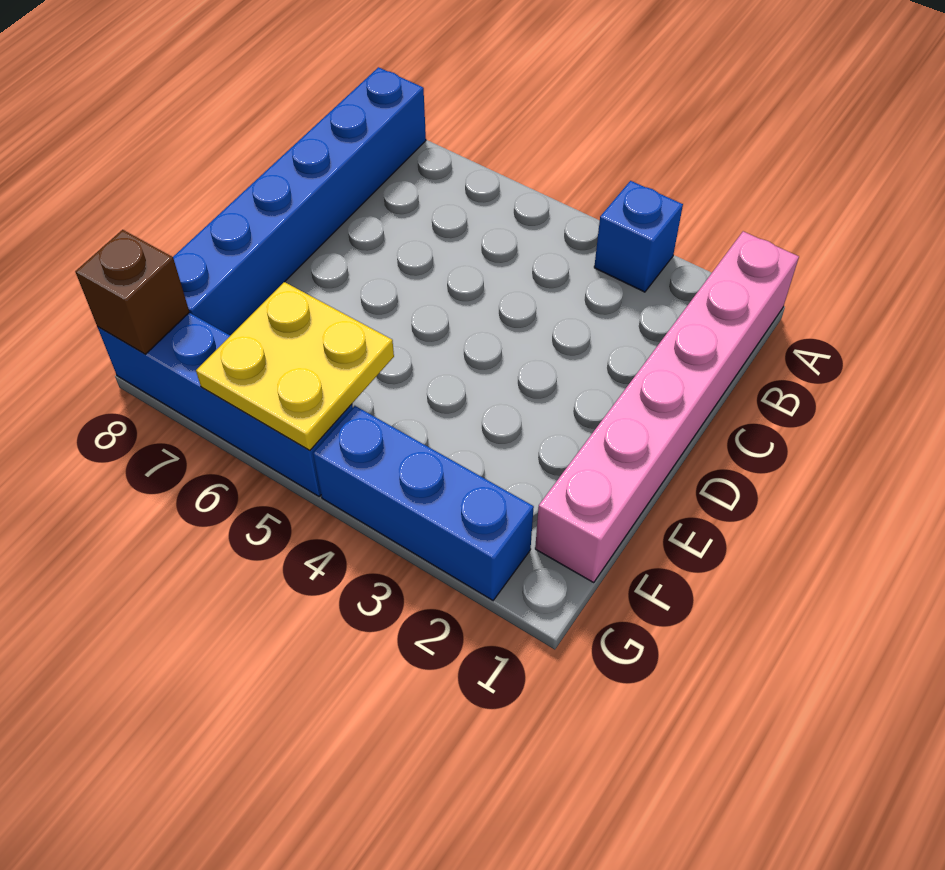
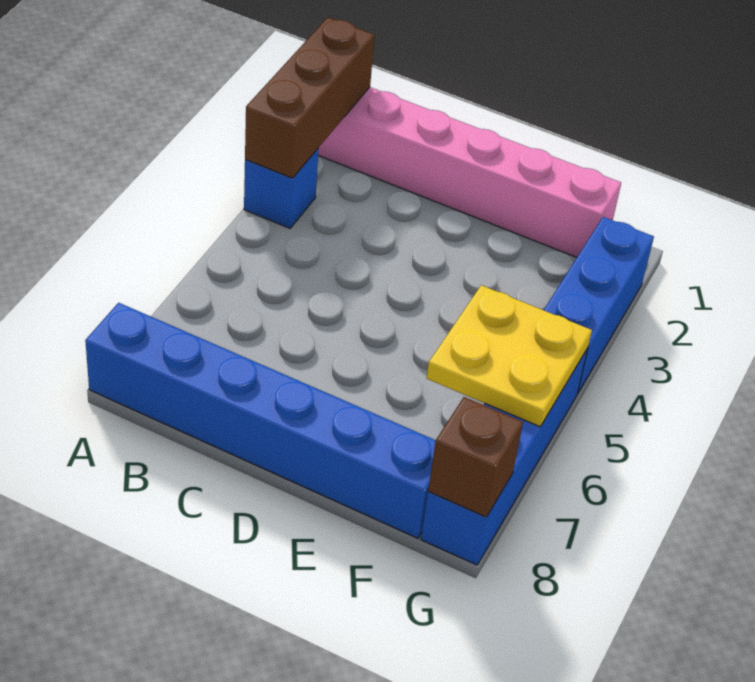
none -> brown brick A1:A3 level 2

